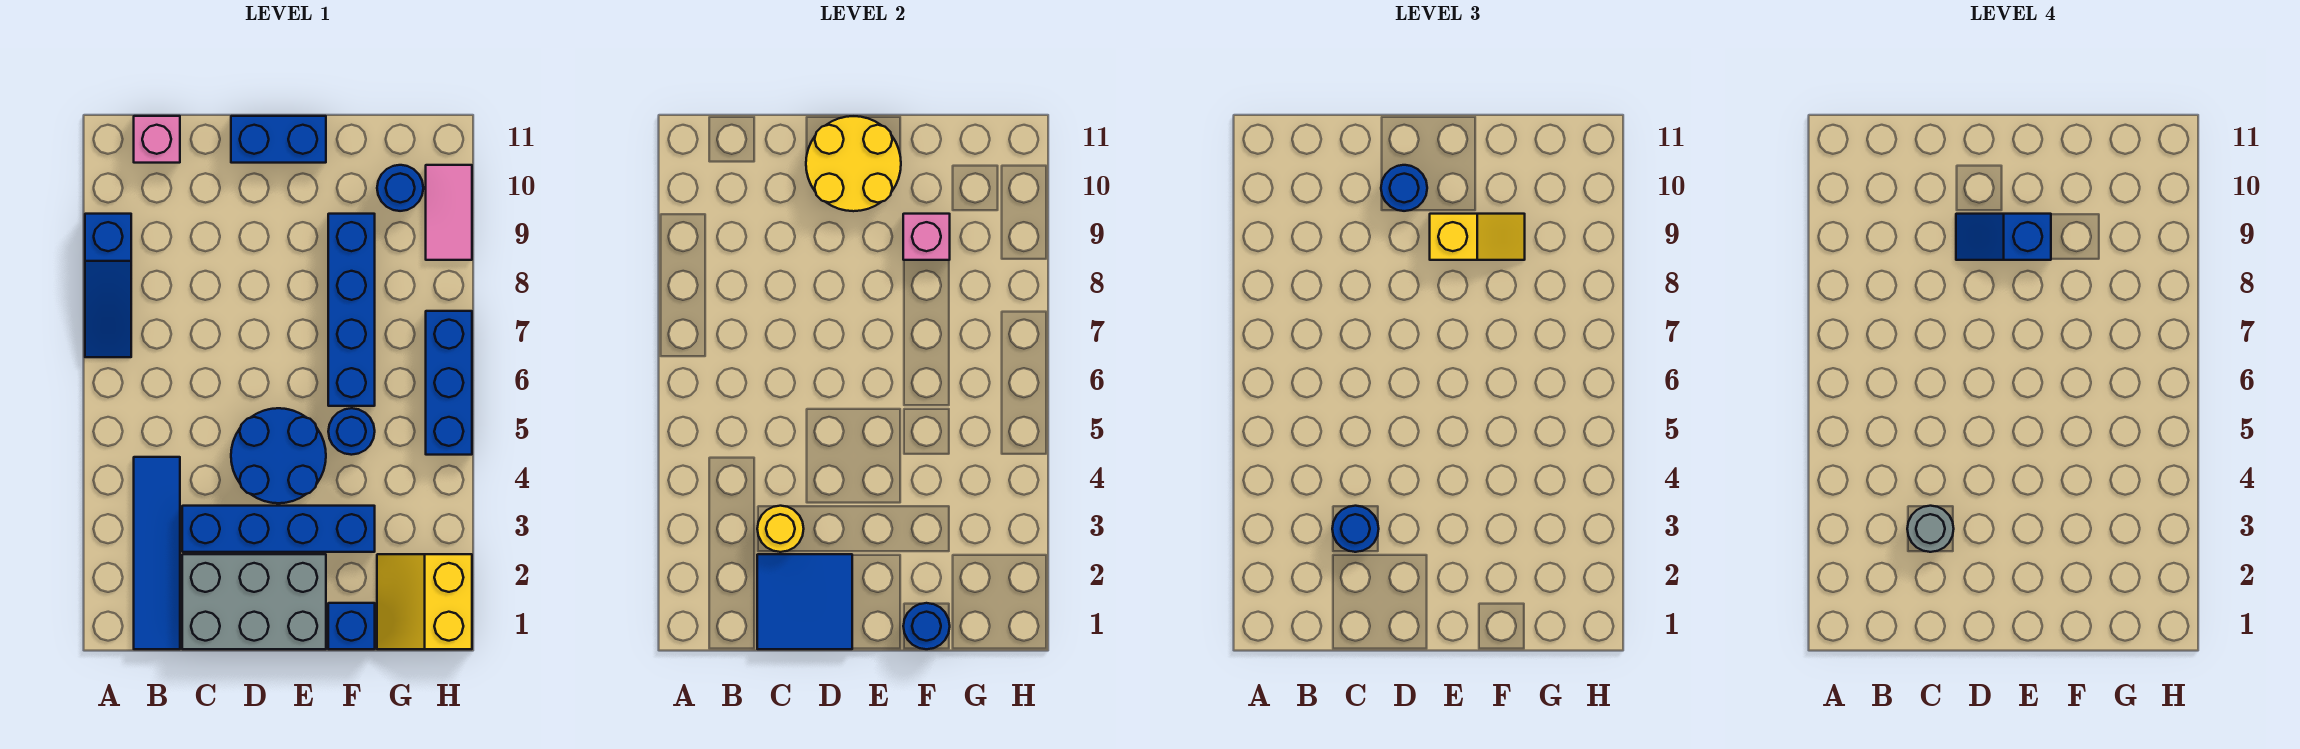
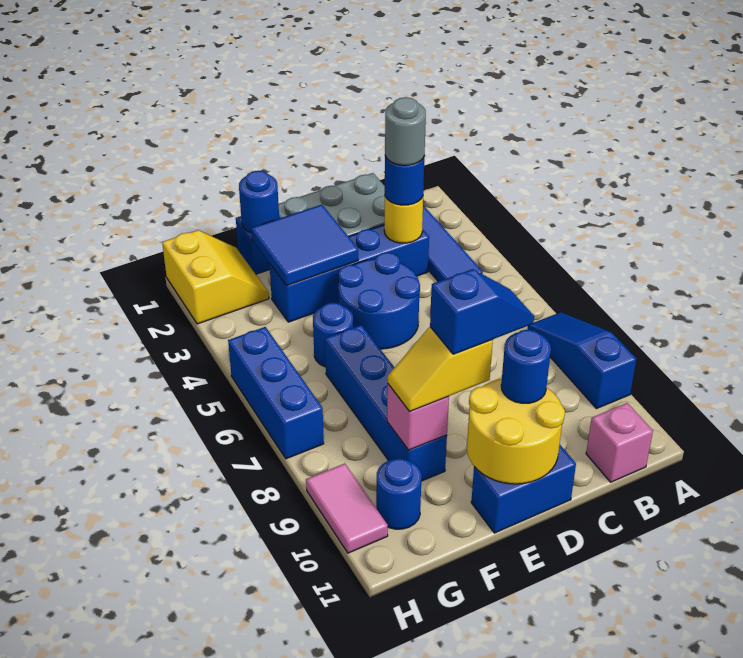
blue tile C1:D2 level 2 -> blue tile E2:F3 level 2

